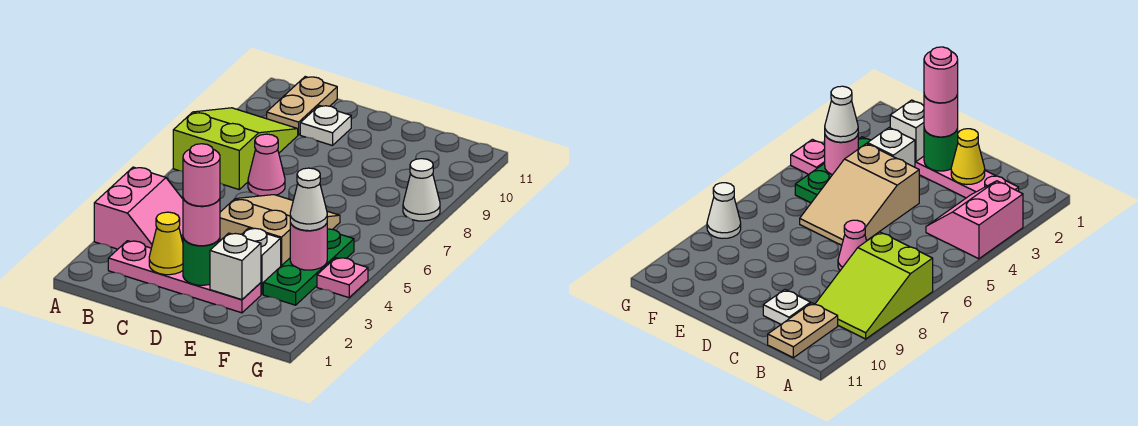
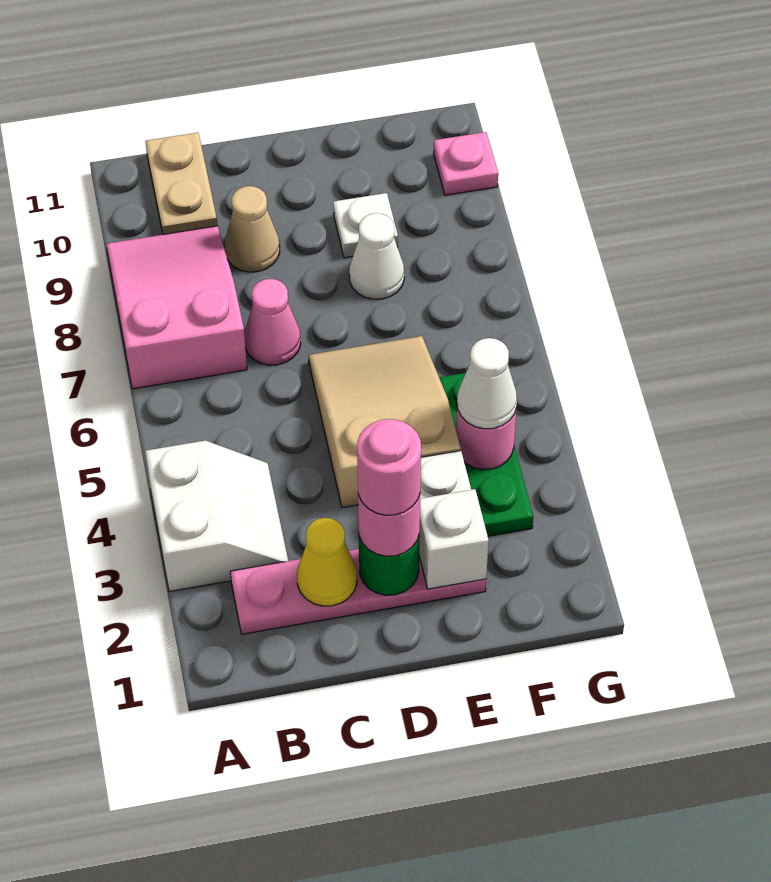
pink slope A3:B4 level 1 top A -> white slope A3:B4 level 1 top A
lime slope A7:B9 level 1 top 7 -> pink slope A7:B9 level 1 top 7
none -> tan cone C9 level 1
white plate C10 level 1 -> white plate E9 level 1
pink plate G4 level 1 -> pink plate G10 level 1
white cone G8 level 1 -> white cone E8 level 1

